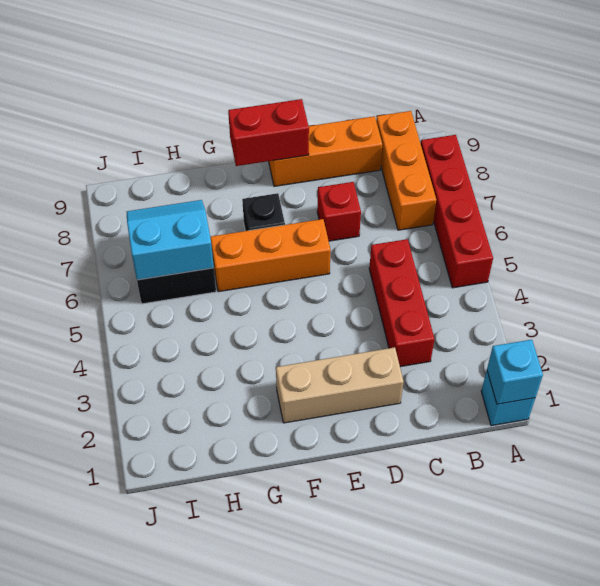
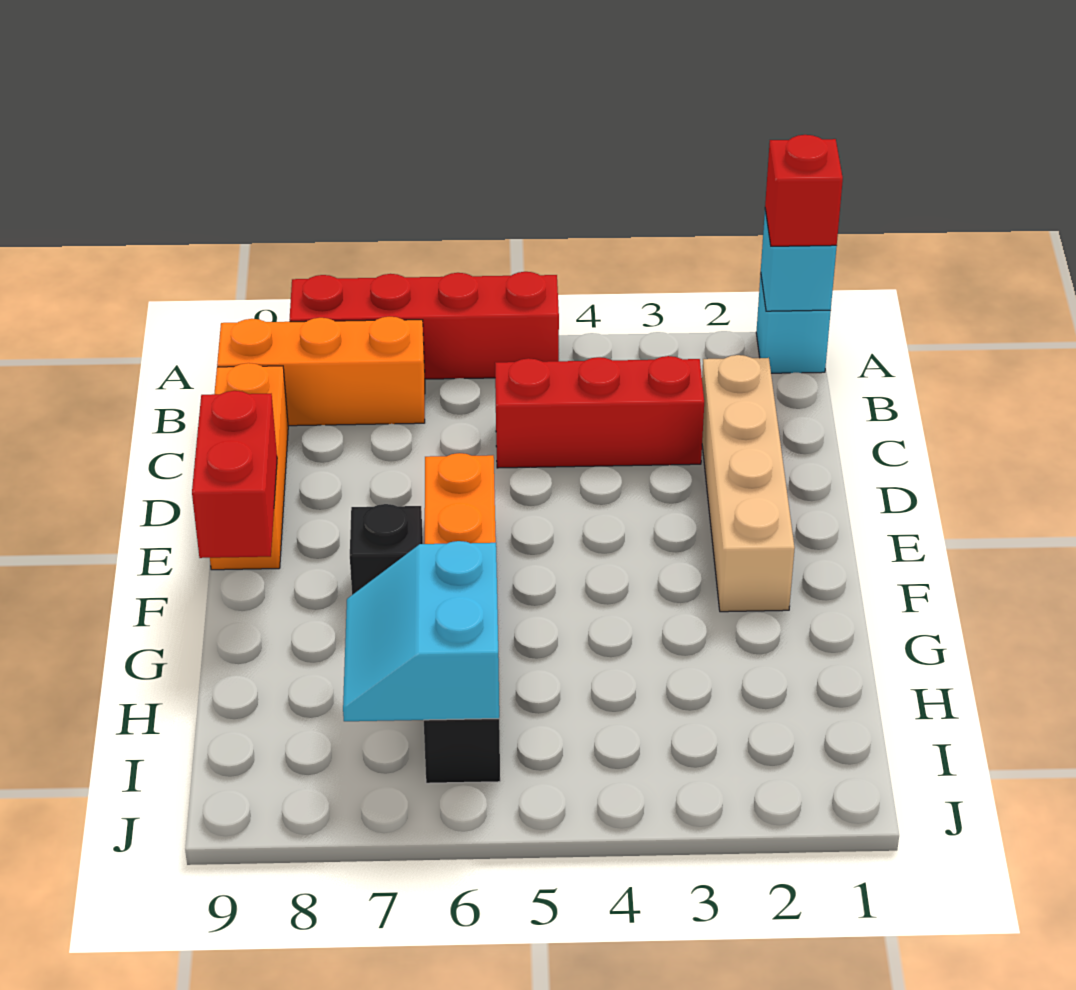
tan brick D2:F2 level 1 -> tan brick C2:F2 level 1
red brick D7 level 1 -> red brick A1 level 3

